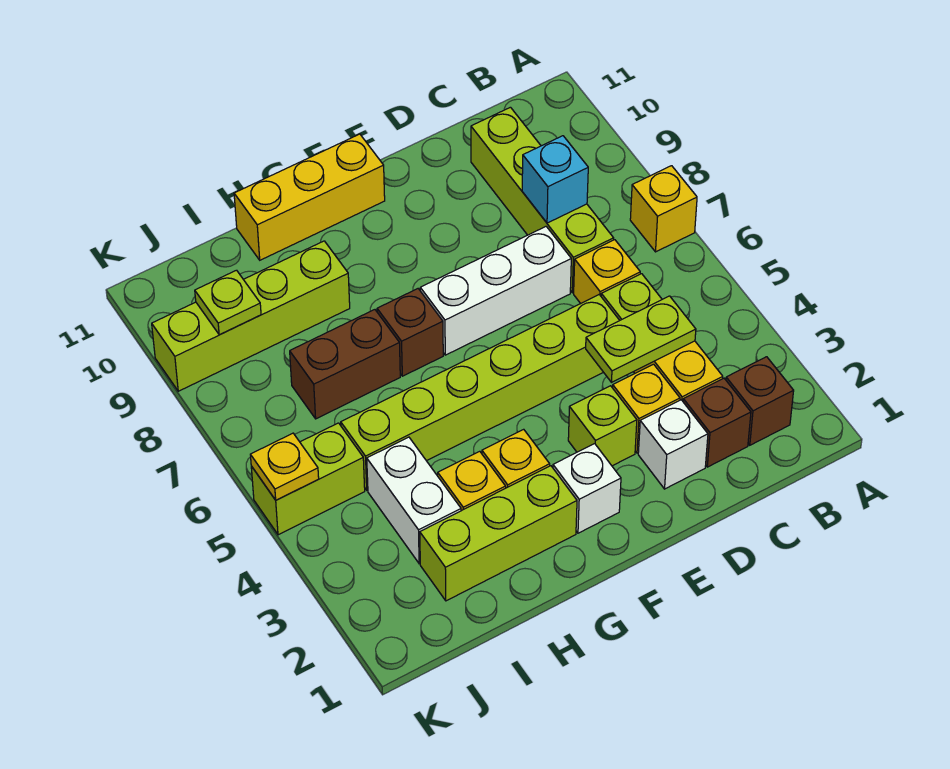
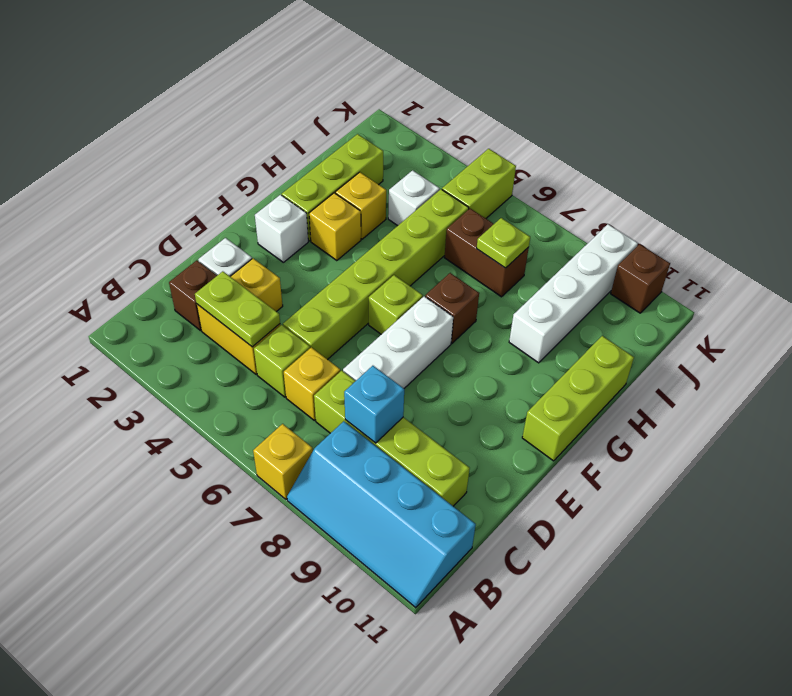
none -> cyan slope A8:B11 level 1 top B
brown brick B2 level 1 -> brown brick K10 level 1
lime plate C4:D4 level 2 -> lime plate C3:C4 level 2
lime brick E3 level 1 -> lime brick F6 level 1
yellow brick F11:H11 level 1 -> lime brick F11:H11 level 1
brown brick H7:I7 level 1 -> brown brick I6:I7 level 1
lime brick H9:K9 level 1 -> white brick H9:K9 level 1
white brick I3:I4 level 1 -> white brick I4 level 1
lime plate J9 level 2 -> lime plate I7 level 2
yellow plate K5 level 2 -> none

